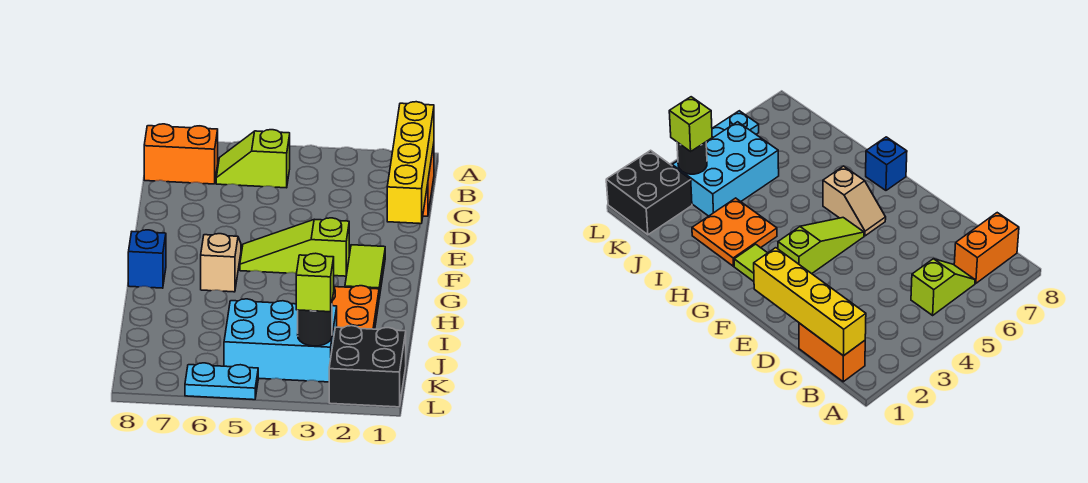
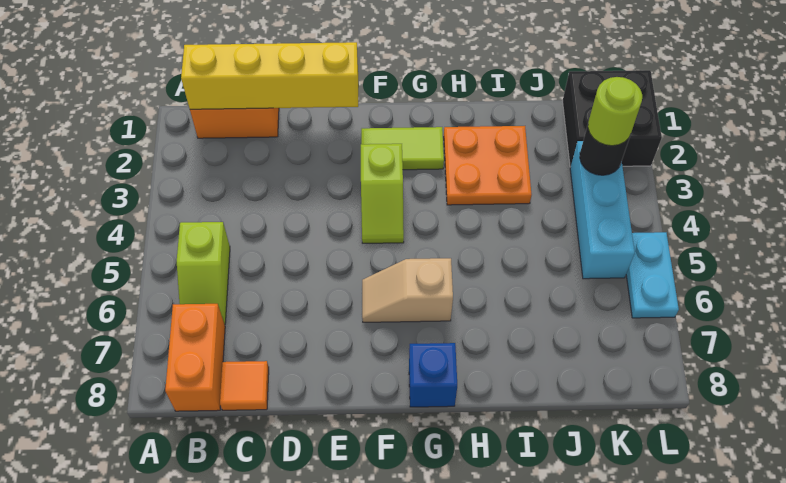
none -> orange tile C8 level 1
lime slope F3:F5 level 1 top 3 -> lime slope F3:F4 level 1 top 3
cyan brick J3:K5 level 1 -> cyan brick K3:K5 level 1
lime brick K3 level 3 -> lime round brick K3 level 3

